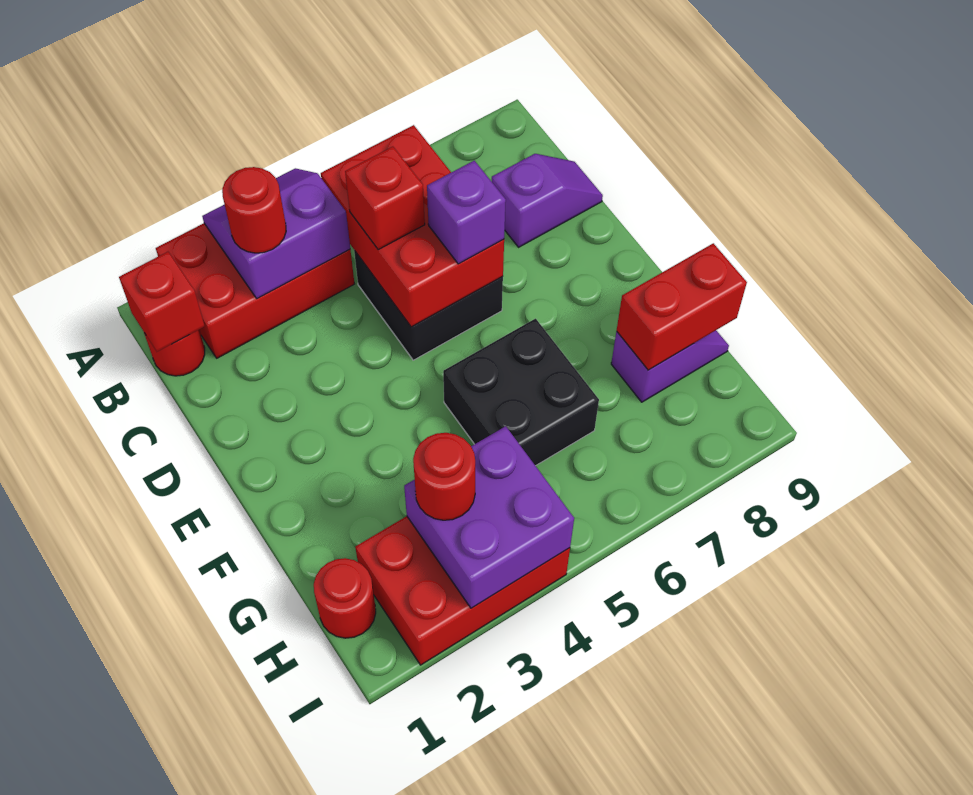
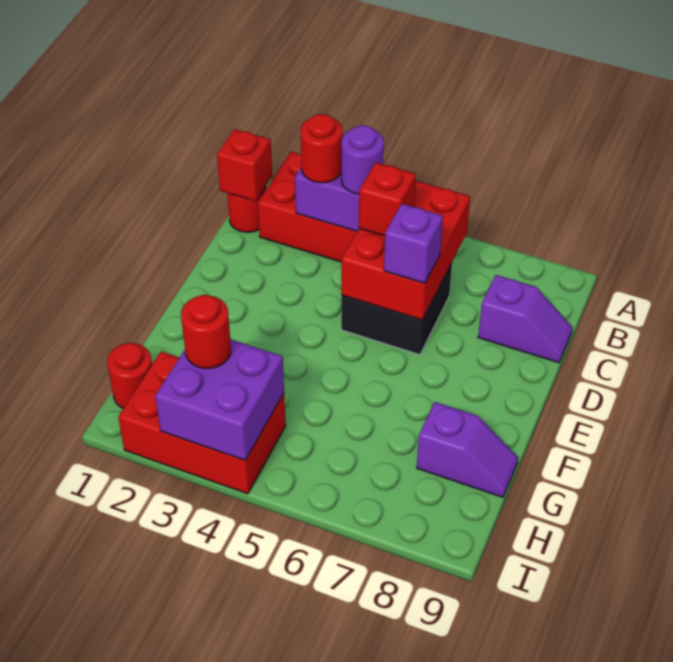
none -> purple round brick B4 level 3
black brick F5:G6 level 1 -> none
red brick G8:G9 level 2 -> none

